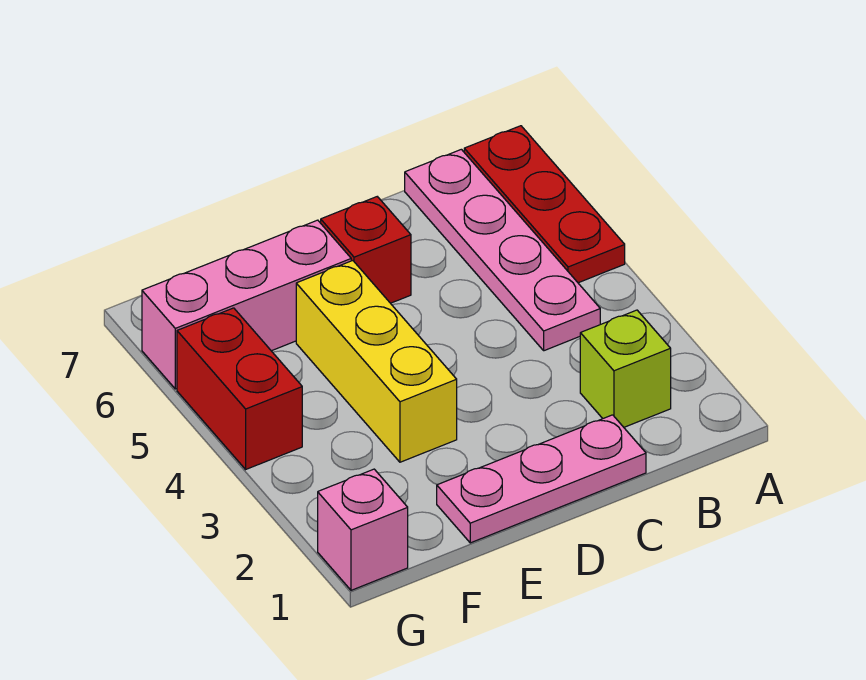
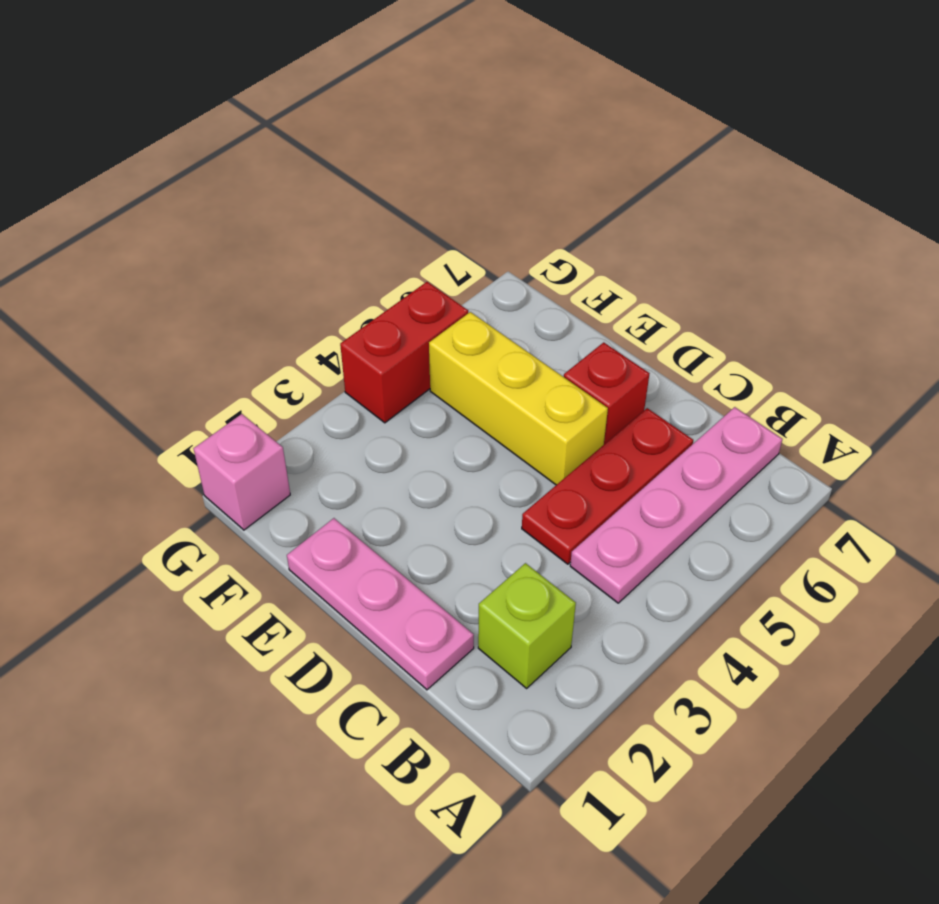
red plate A5:A7 level 1 -> red plate C4:C6 level 1
yellow brick E3:E5 level 1 -> yellow brick D5:F5 level 1
pink brick E6:G6 level 1 -> none

